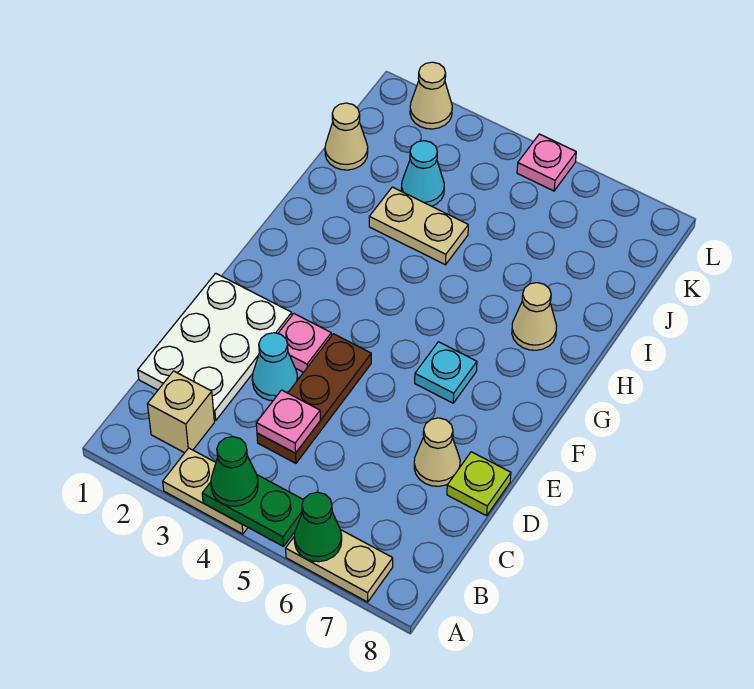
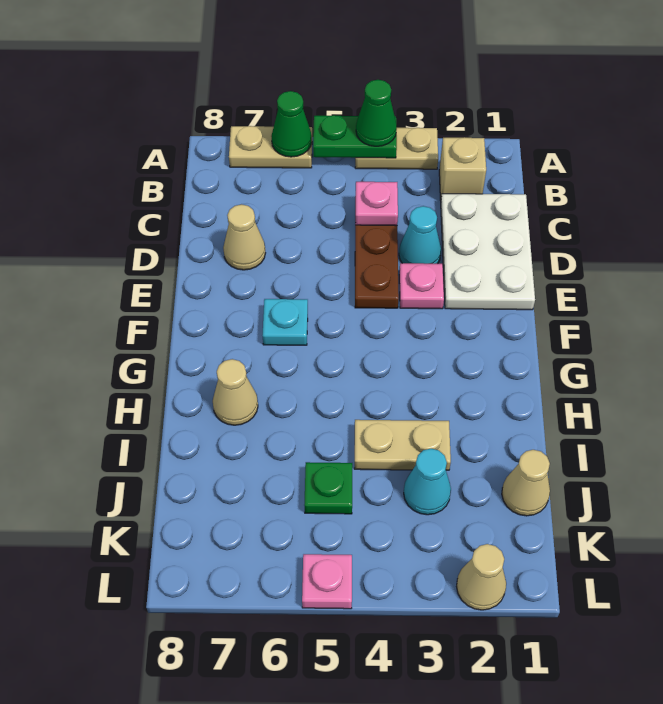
lime plate D8 level 1 -> none
none -> green plate J5 level 1

